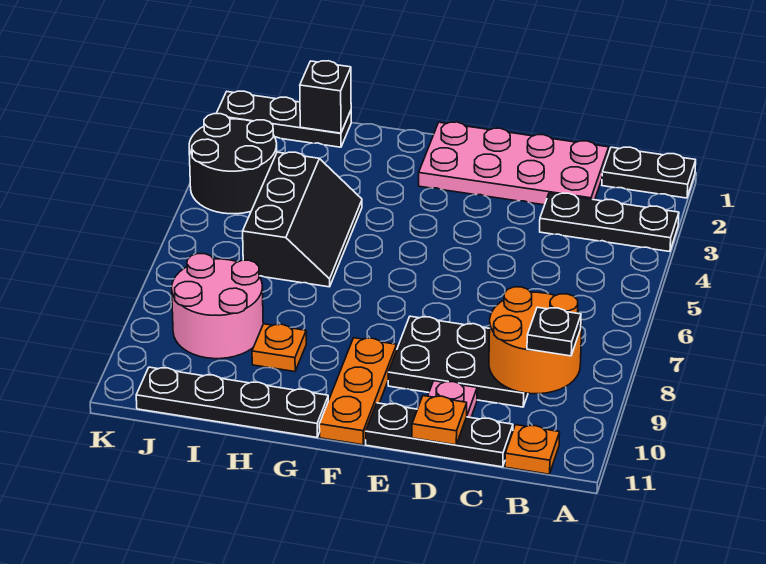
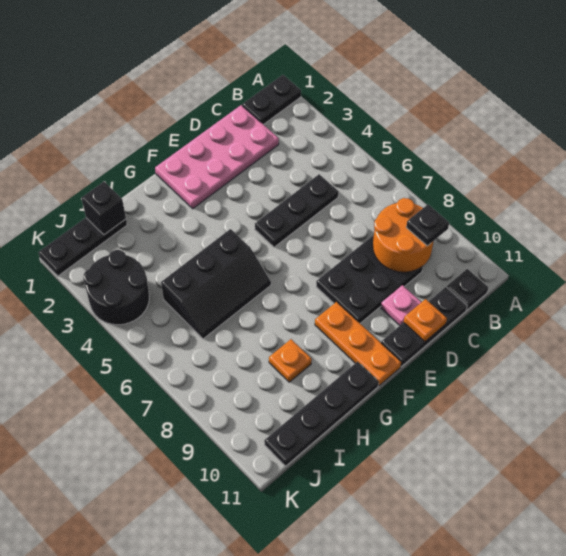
black plate A3:C3 level 1 -> black plate C5:E5 level 1
orange plate B11 level 1 -> black plate B11 level 1
black slope H4:I6 level 1 top I -> black slope G5:I6 level 1 top 5
pink round brick I8:J9 level 1 -> none

